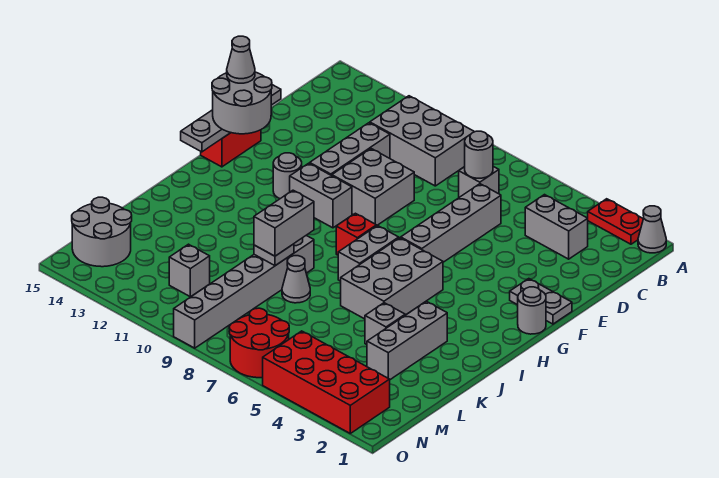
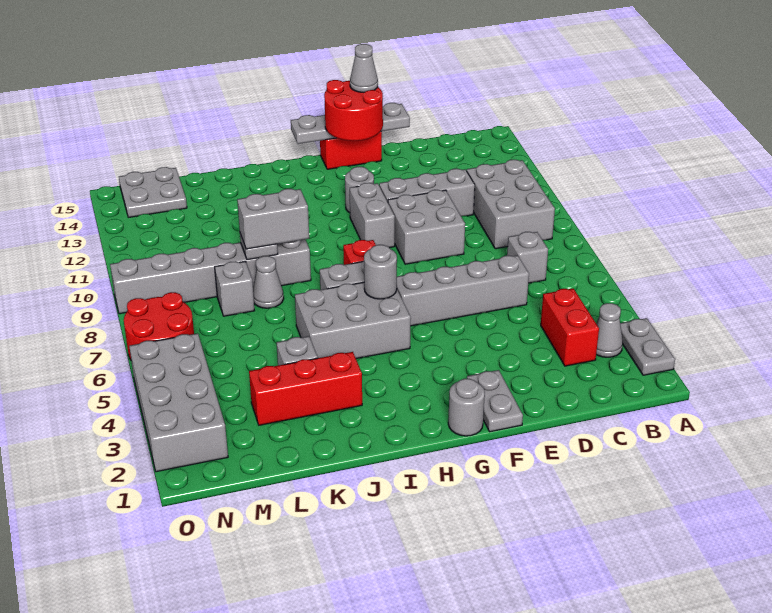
grey cone A1 level 1 -> grey cone B3 level 1
red plate A2:A3 level 1 -> grey plate A2:A3 level 1
grey brick C3:C4 level 1 -> red brick C3:C4 level 1
grey round brick C7 level 2 -> grey round brick H6 level 2
grey round brick F14:G15 level 3 -> red round brick F14:G15 level 3
grey brick J3:L3 level 1 -> red brick J3:L3 level 1
grey brick M11 level 1 -> grey brick L8 level 1
grey round brick M14:N15 level 1 -> grey plate M14:N15 level 1
red brick N2:O5 level 1 -> grey brick N2:O5 level 1

